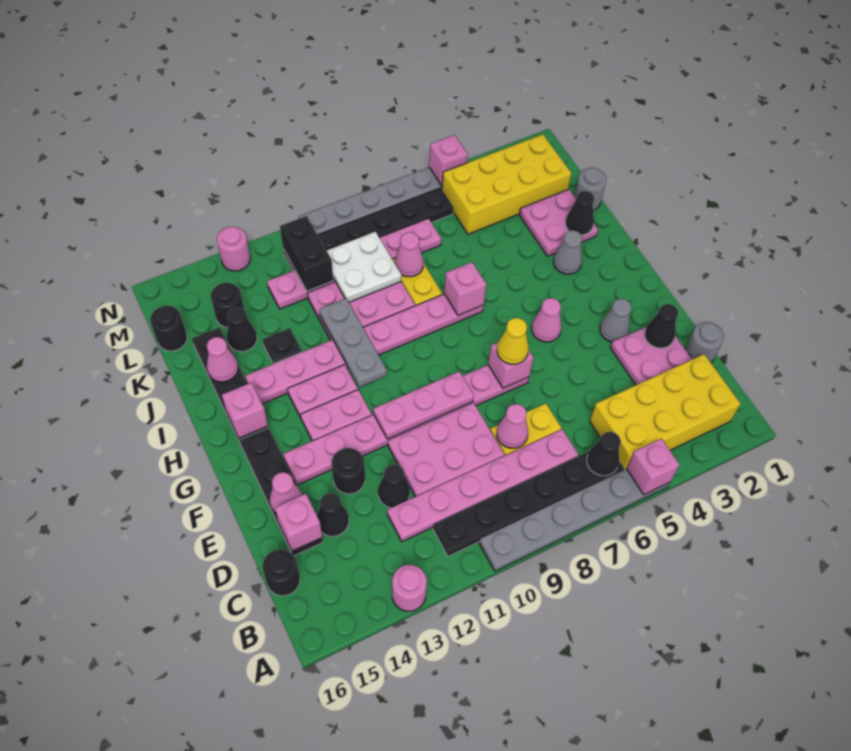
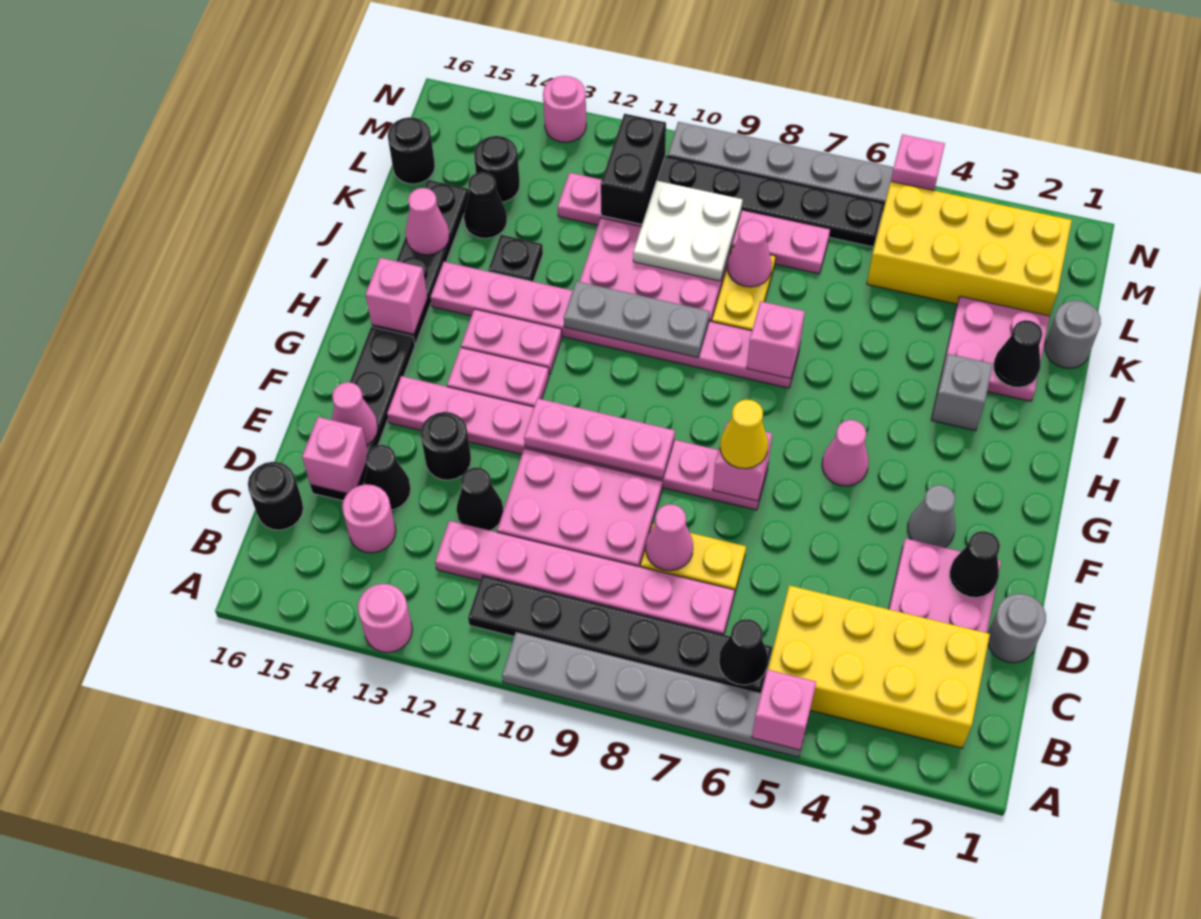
none -> pink round brick C14 level 1
grey plate H11:J11 level 2 -> grey plate I9:I11 level 2
grey cone I3 level 1 -> grey brick I3 level 1

